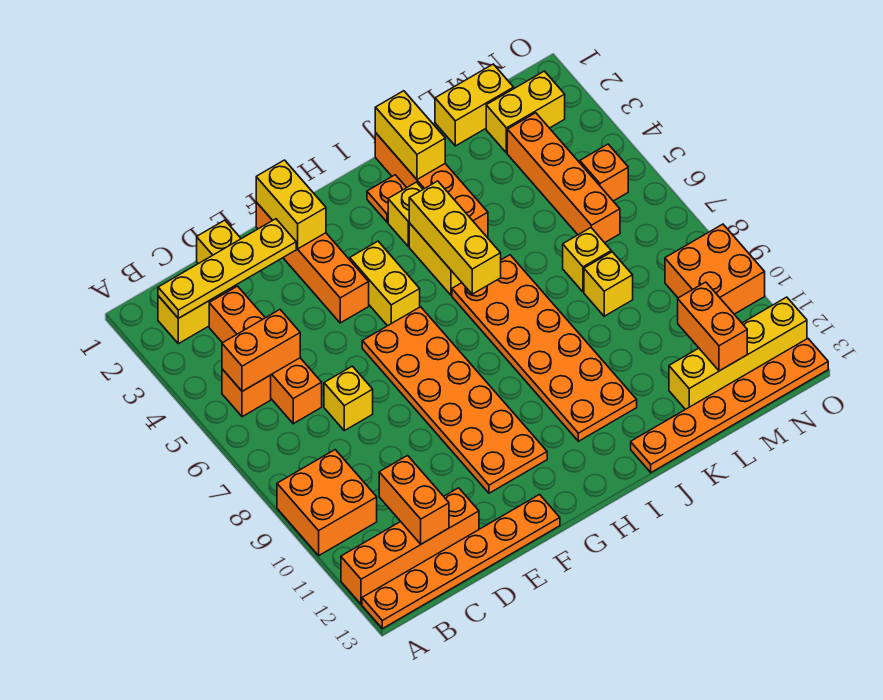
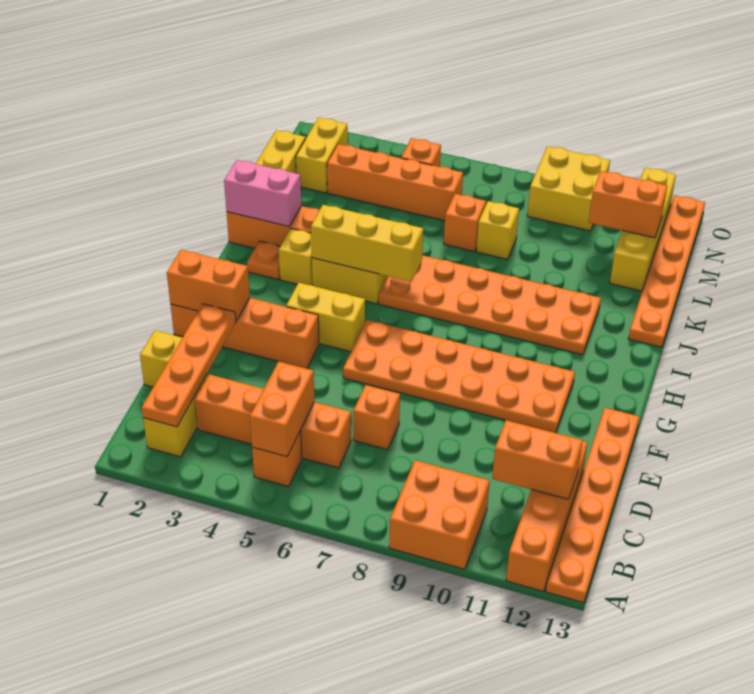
yellow plate B2:E2 level 2 -> orange plate B2:E2 level 2
yellow brick D7 level 1 -> orange brick D7 level 1
yellow brick F1:F2 level 2 -> orange brick F1:F2 level 2
yellow brick J1:J2 level 2 -> pink brick J1:J2 level 2
yellow brick L7 level 1 -> orange brick L7 level 1
orange brick N9:O10 level 1 -> yellow brick N9:O10 level 1

